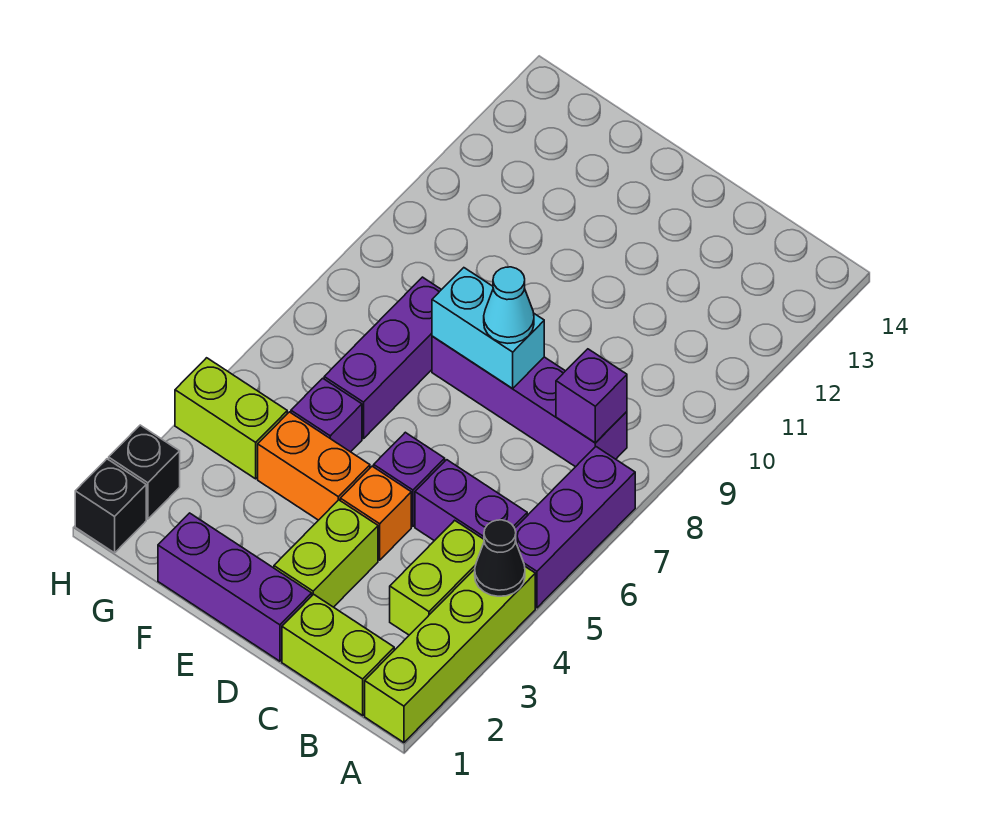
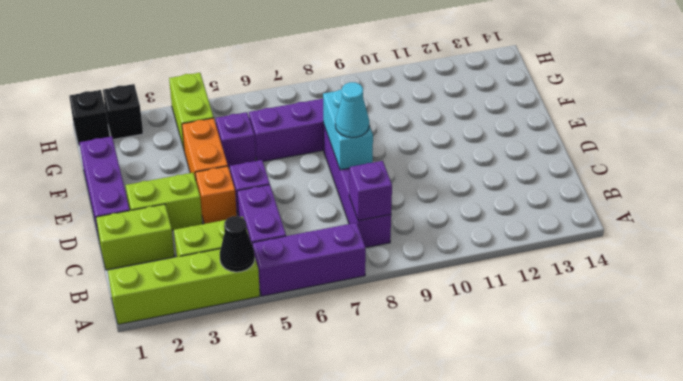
lime brick B1:C1 level 1 -> lime brick C1:C2 level 1

